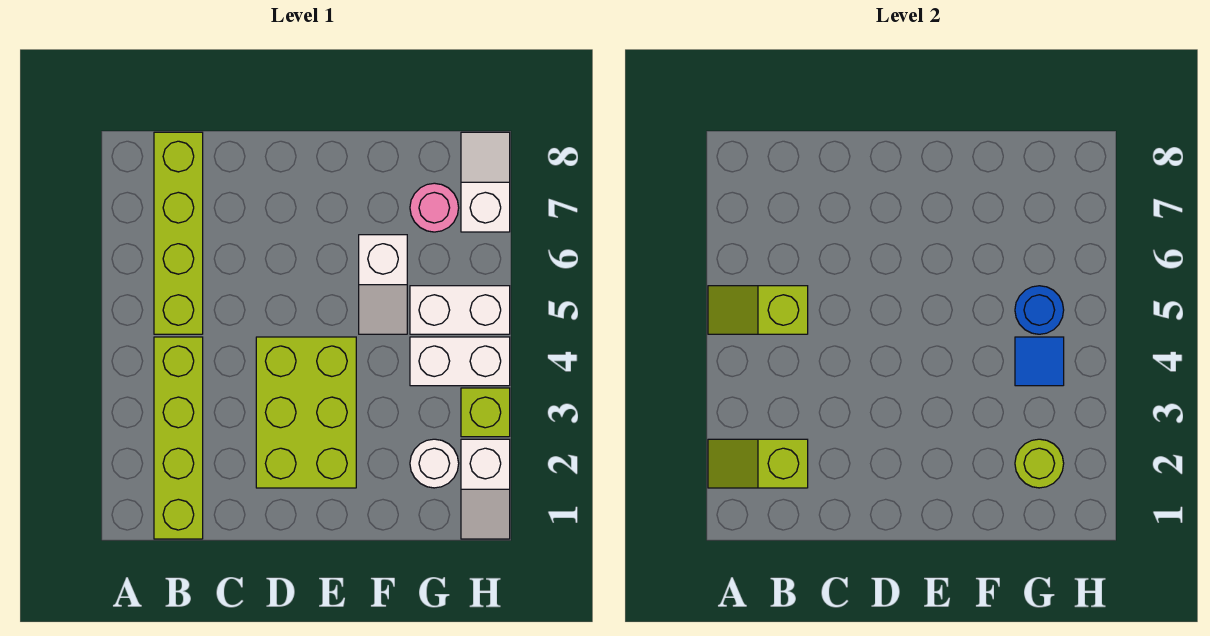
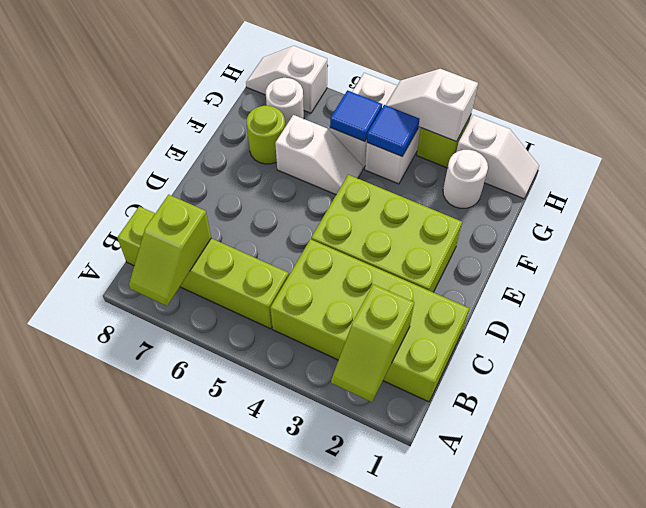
lime slope A5:B5 level 2 top B -> lime slope A7:B7 level 2 top B
lime brick B1:B4 level 1 -> lime brick B1:C4 level 1
lime round brick G2 level 2 -> lime round brick F7 level 1
blue round brick G5 level 2 -> blue tile G5 level 2
pink round brick G7 level 1 -> white round brick G7 level 1
none -> white slope H3:H4 level 2 top 3

